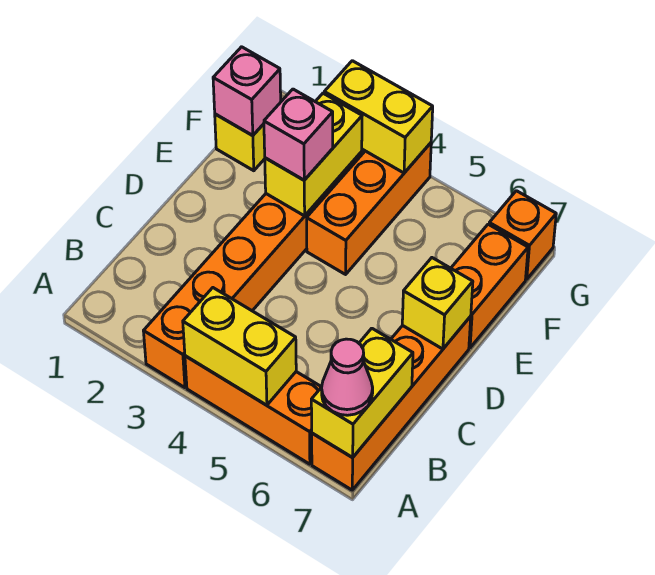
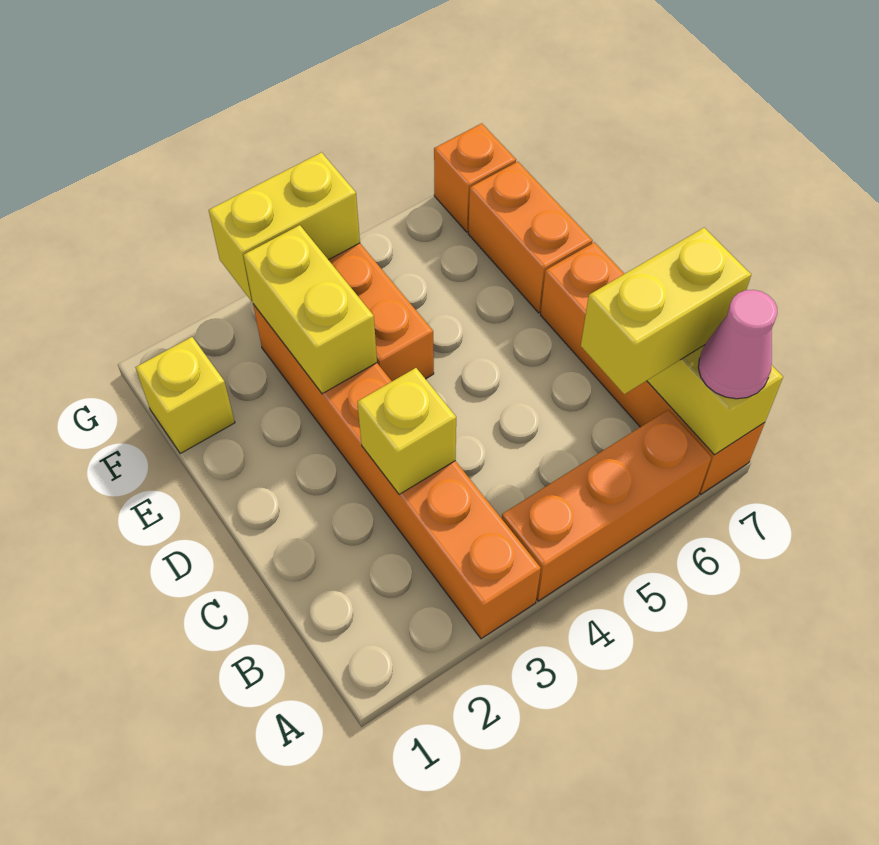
yellow brick A4:A5 level 2 -> yellow brick B6:B7 level 3
yellow brick D7 level 2 -> yellow brick C3 level 2
pink brick E3 level 3 -> none
pink brick F1 level 2 -> none

